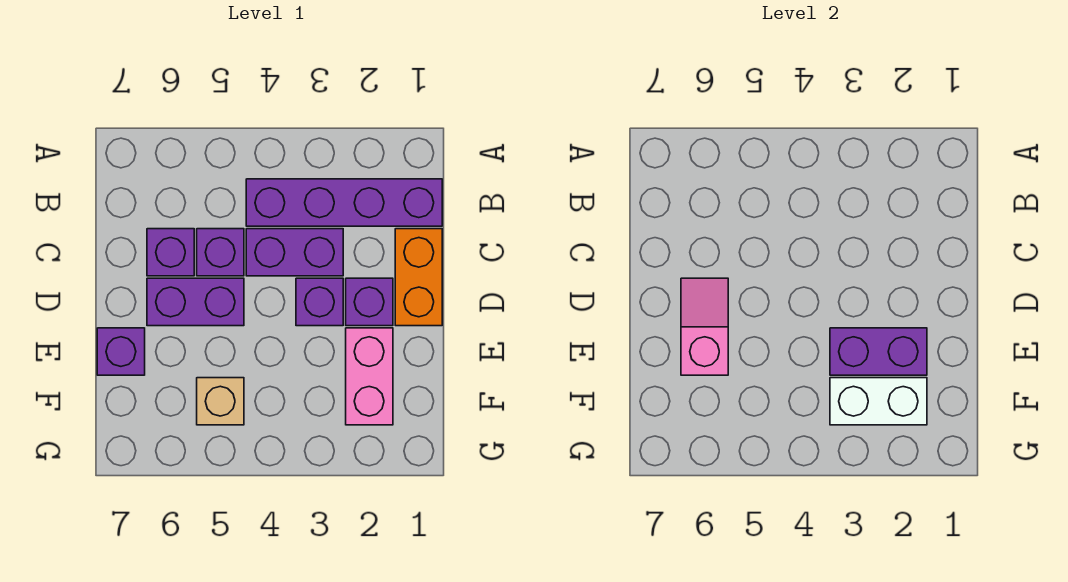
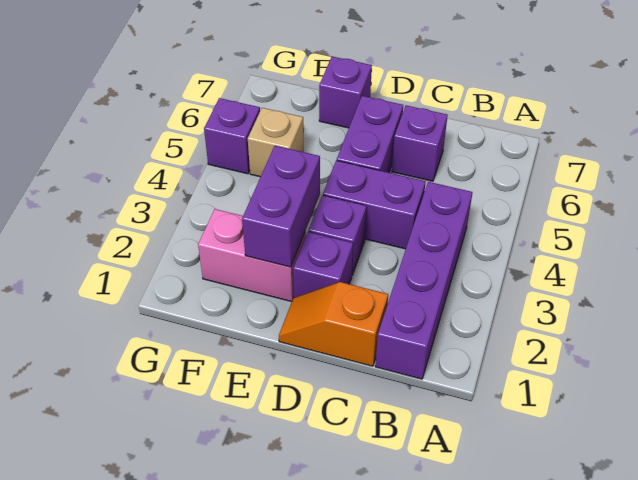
orange brick C1:D1 level 1 -> orange slope C1:D1 level 1 top C
purple brick C3:C4 level 1 -> purple brick C4:D4 level 1
purple brick C5 level 1 -> purple brick G5 level 1
pink slope D6:E6 level 2 top E -> none
white brick F2:F3 level 2 -> none

